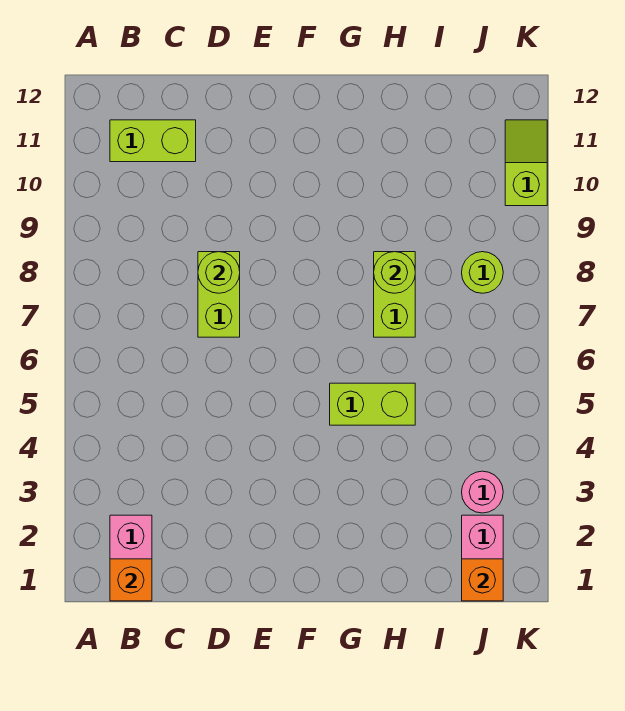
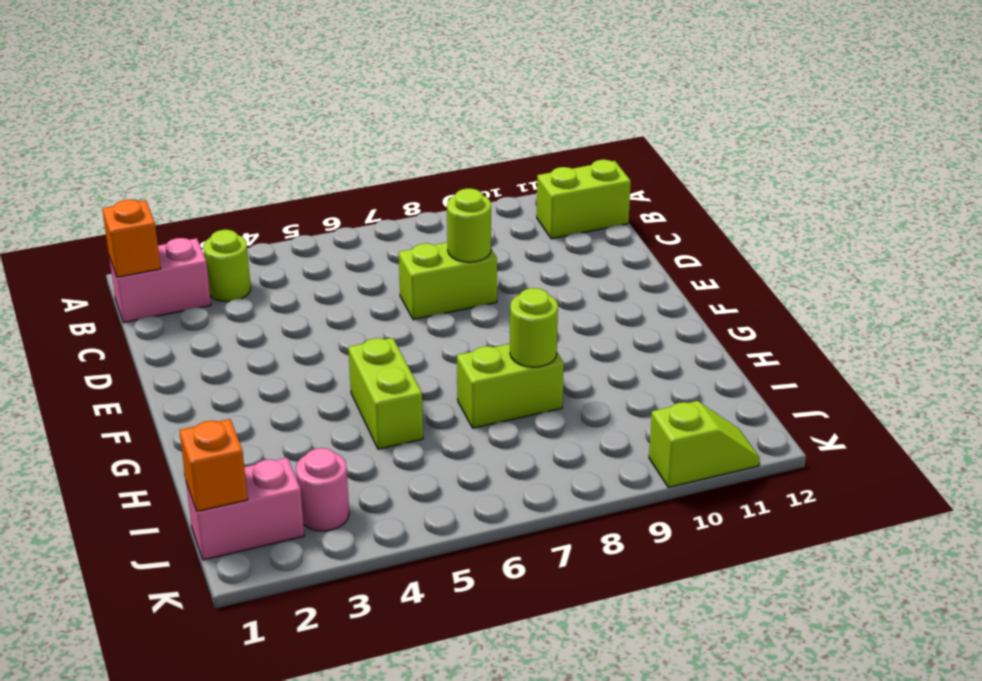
lime brick B11:C11 level 1 -> lime brick B11:B12 level 1
lime round brick J8 level 1 -> lime round brick B3 level 1

